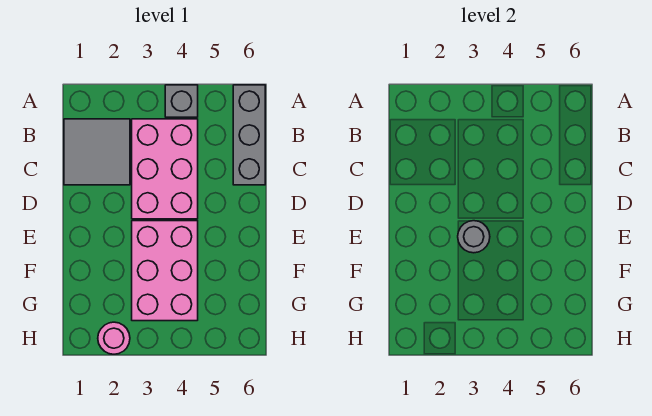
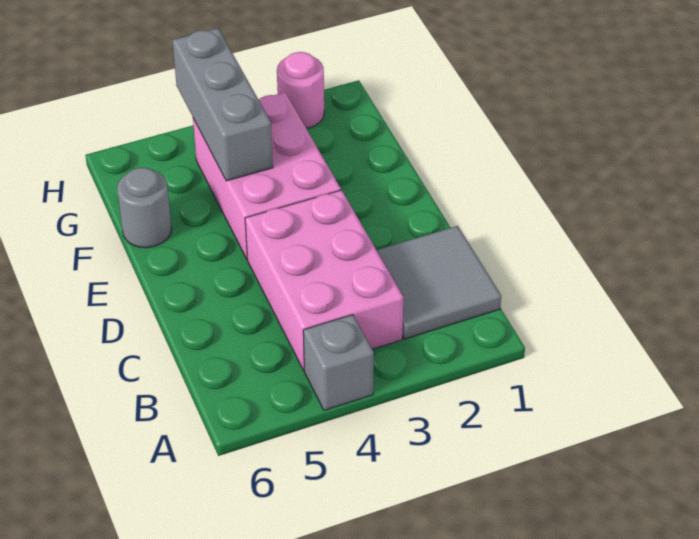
grey brick A6:C6 level 1 -> grey brick F4:H4 level 2
grey round brick E3 level 2 -> grey round brick F6 level 1

